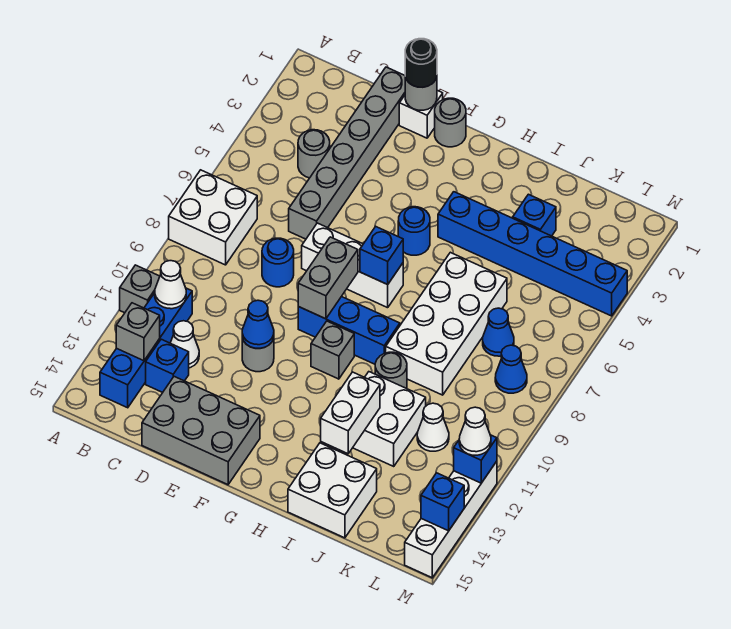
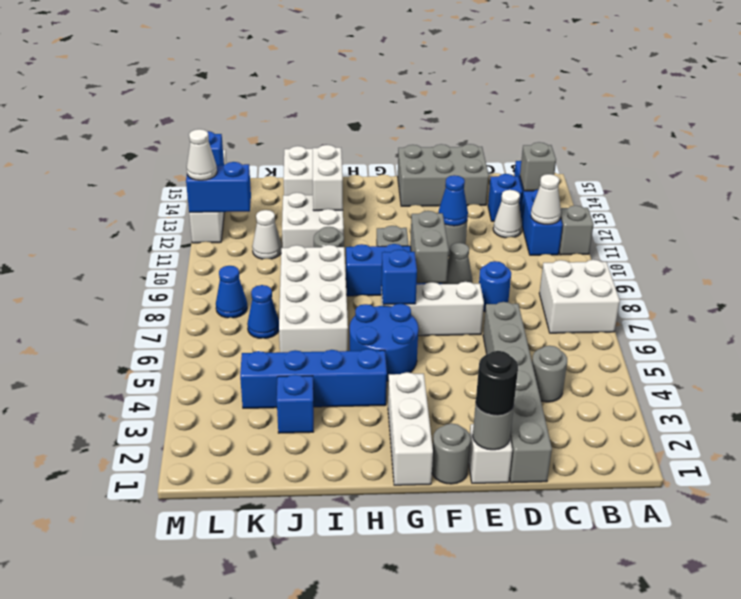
none -> grey cone E9 level 1
none -> white brick G1:G3 level 1
blue round brick G5 level 1 -> blue round brick G5:H6 level 1
blue brick H4:M4 level 1 -> blue brick H4:K4 level 1
blue brick M12 level 2 -> blue brick L12:M12 level 2

